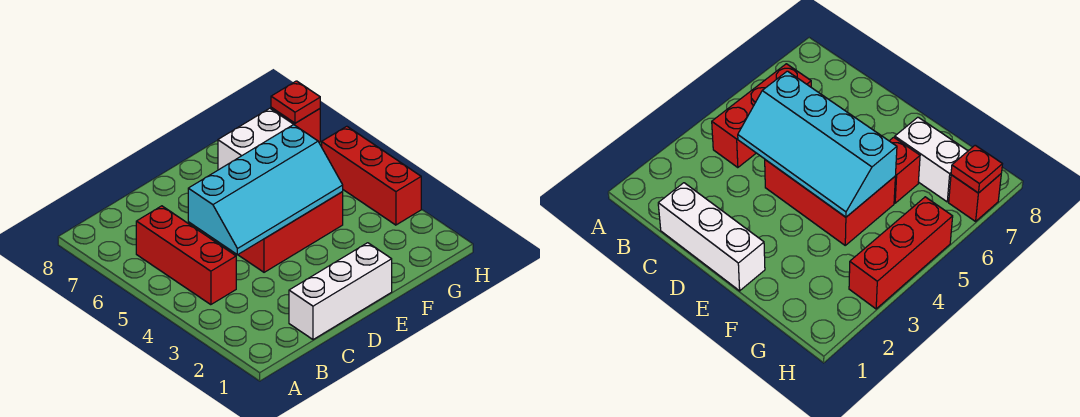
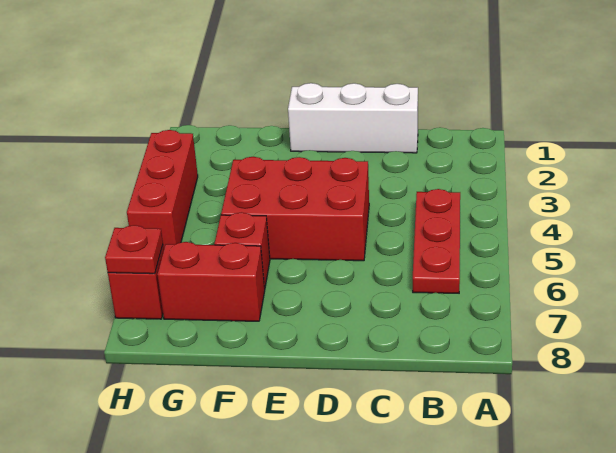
red brick B4:B6 level 1 -> red plate B4:B6 level 1
cyan slope C4:F5 level 2 top 5 -> none
white brick F7:G7 level 1 -> red brick F7:G7 level 1

